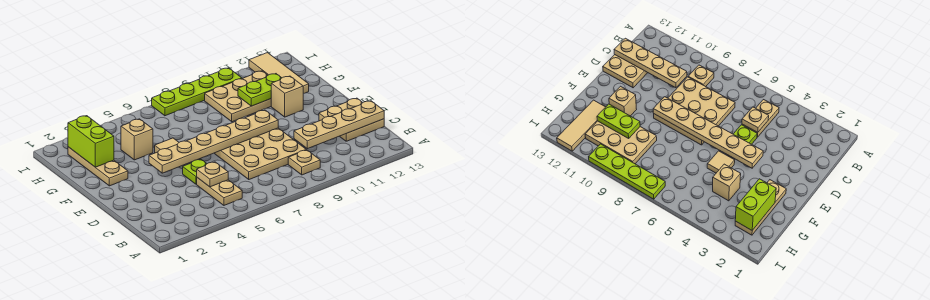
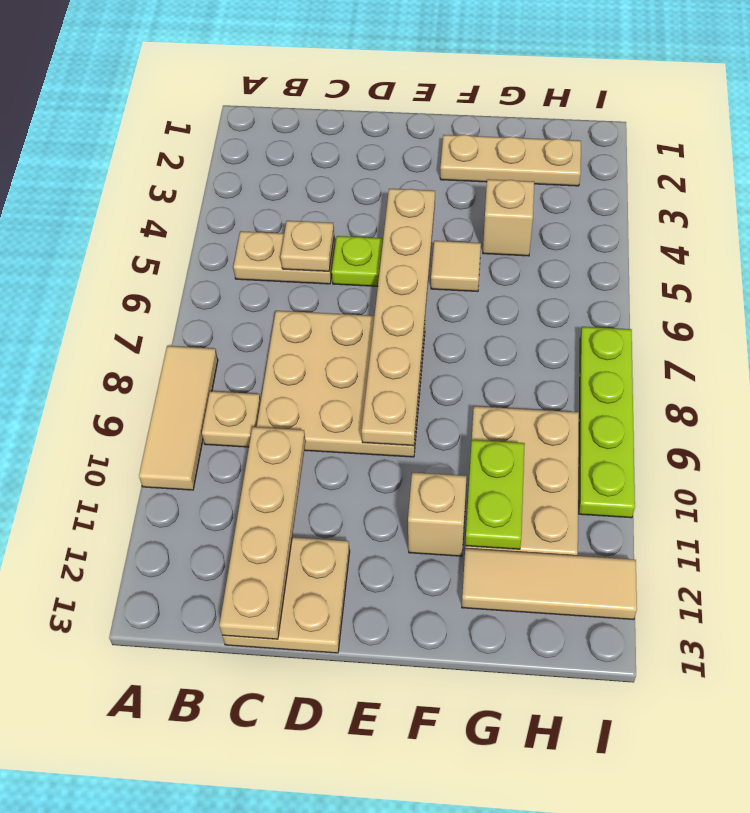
none -> tan tile A8:A10 level 1
lime brick G2:H2 level 2 -> none

